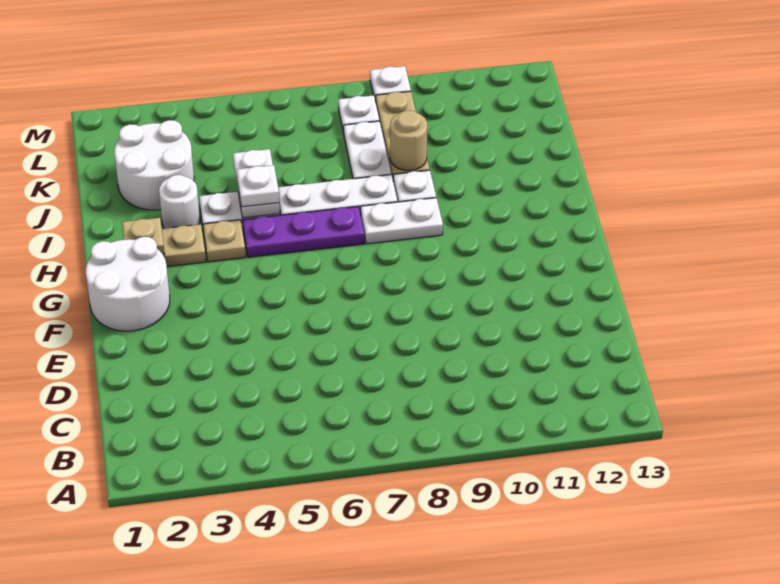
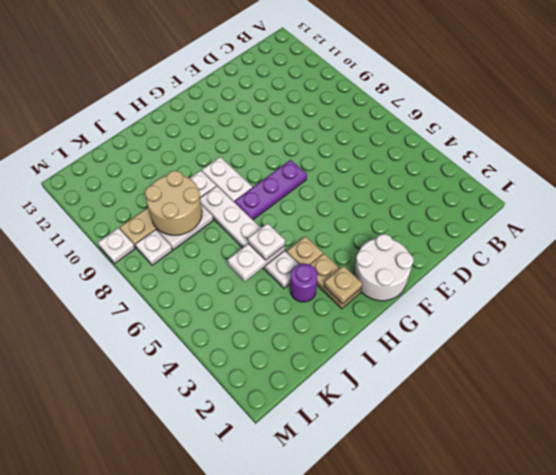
purple plate H5:H7 level 1 -> purple plate F7:H7 level 1
white round brick I3 level 1 -> purple round brick I3 level 1
white round brick J2:K3 level 1 -> none
tan round brick J9 level 2 -> tan round brick J8:K9 level 2

